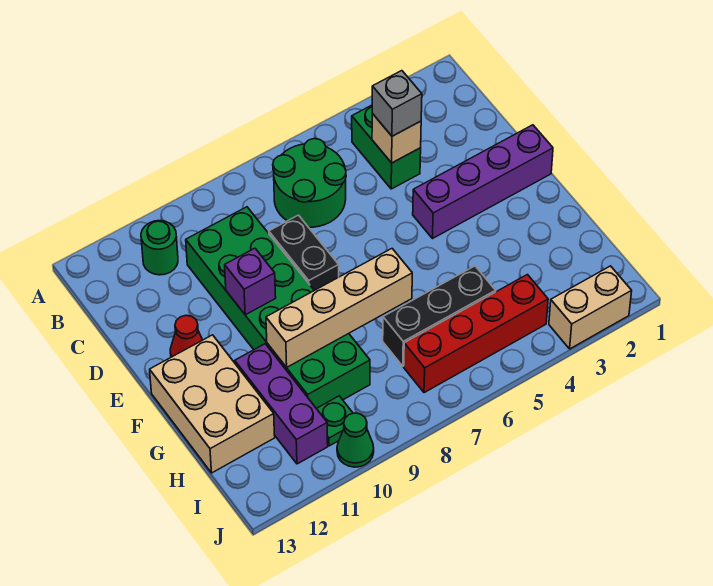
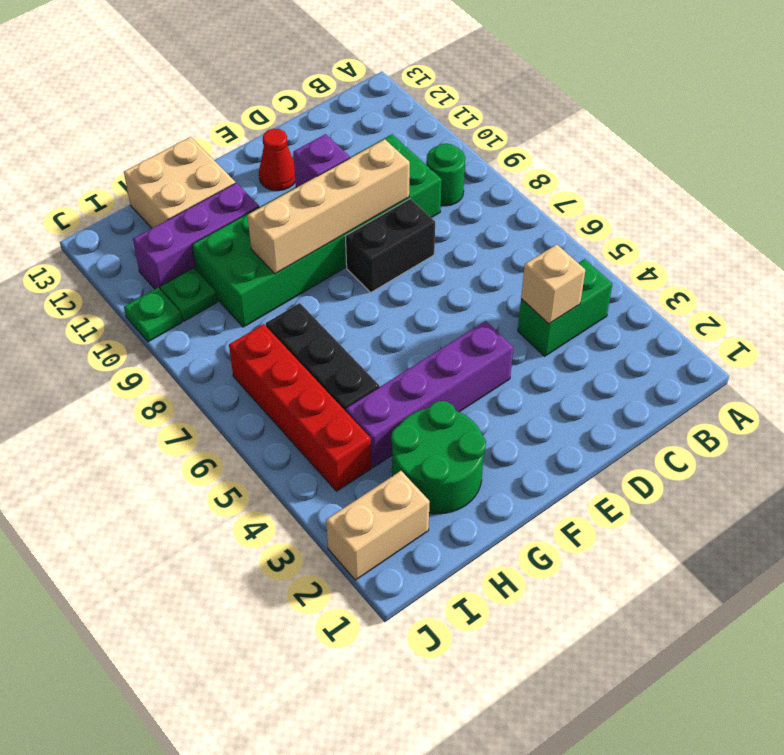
green round brick B6:C7 level 1 -> green round brick G2:H3 level 1
green round brick B11 level 1 -> green round brick B9 level 1
grey brick C4 level 3 -> none
purple brick E1:E4 level 1 -> purple brick E4:H4 level 1
tan brick F12:H13 level 1 -> tan brick G12:H13 level 1
tan brick G7:G10 level 2 -> tan brick D9:G9 level 2
tan brick J2:J3 level 1 -> tan brick I2:J2 level 1
green cone J10 level 1 -> green plate J10 level 1

